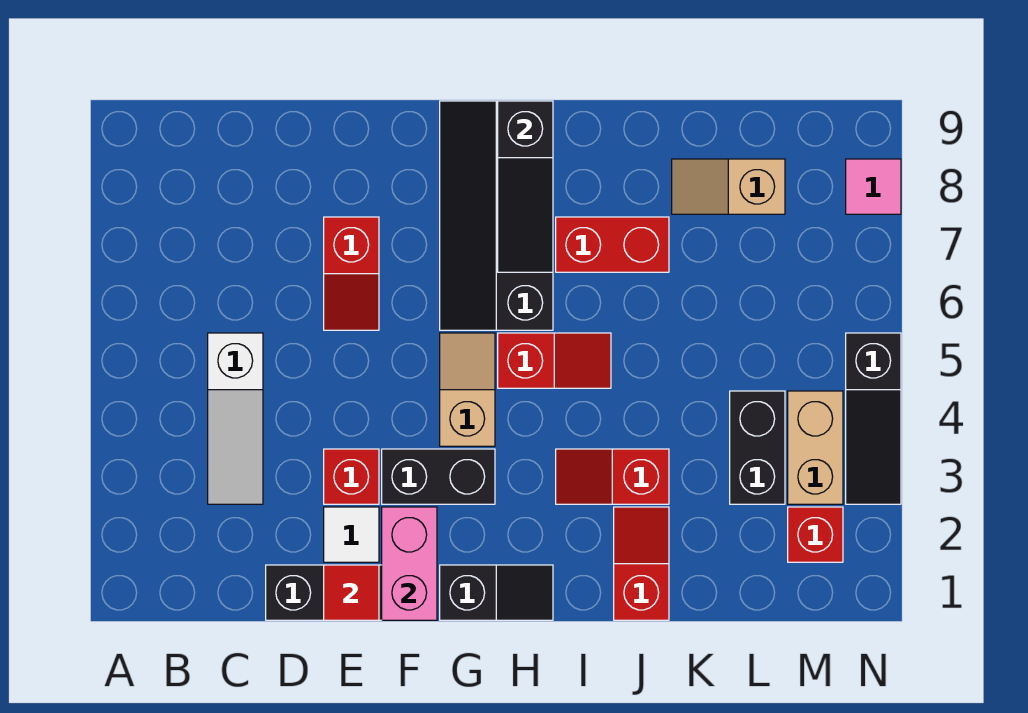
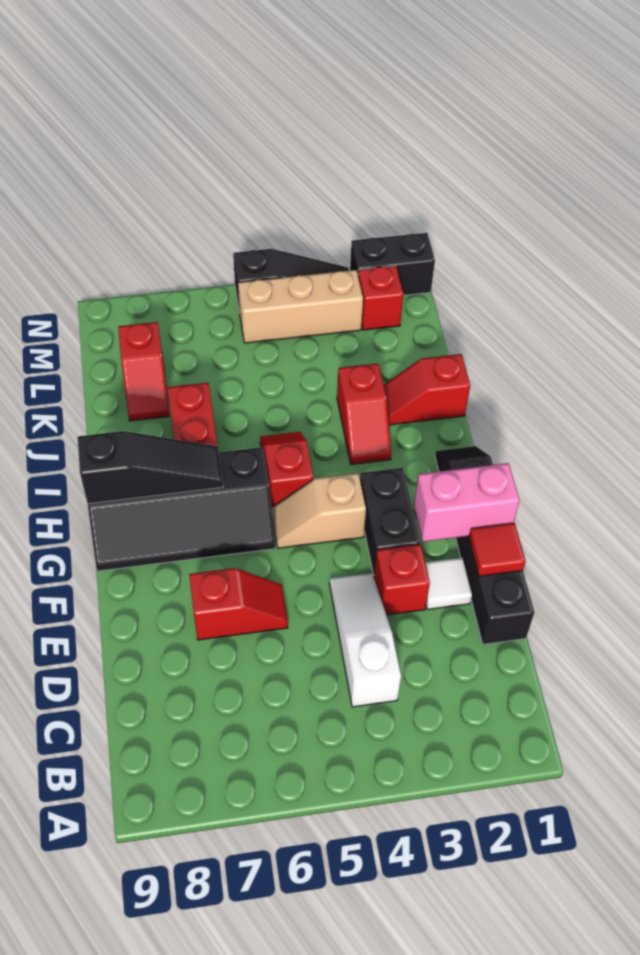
white slope C3:C5 level 1 top 5 -> white slope C4:E4 level 1 top C
tan slope K8:L8 level 1 top L -> red slope K8:L8 level 1 top L
black brick L3:L4 level 1 -> black brick N1:N2 level 1
tan brick M3:M4 level 1 -> tan brick M3:M5 level 1
pink tile N8 level 1 -> none

